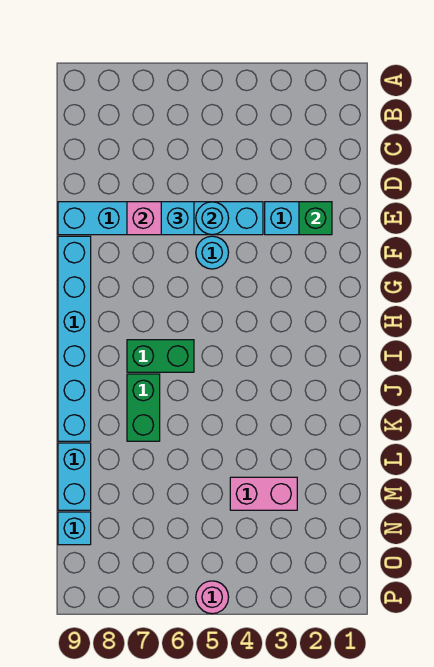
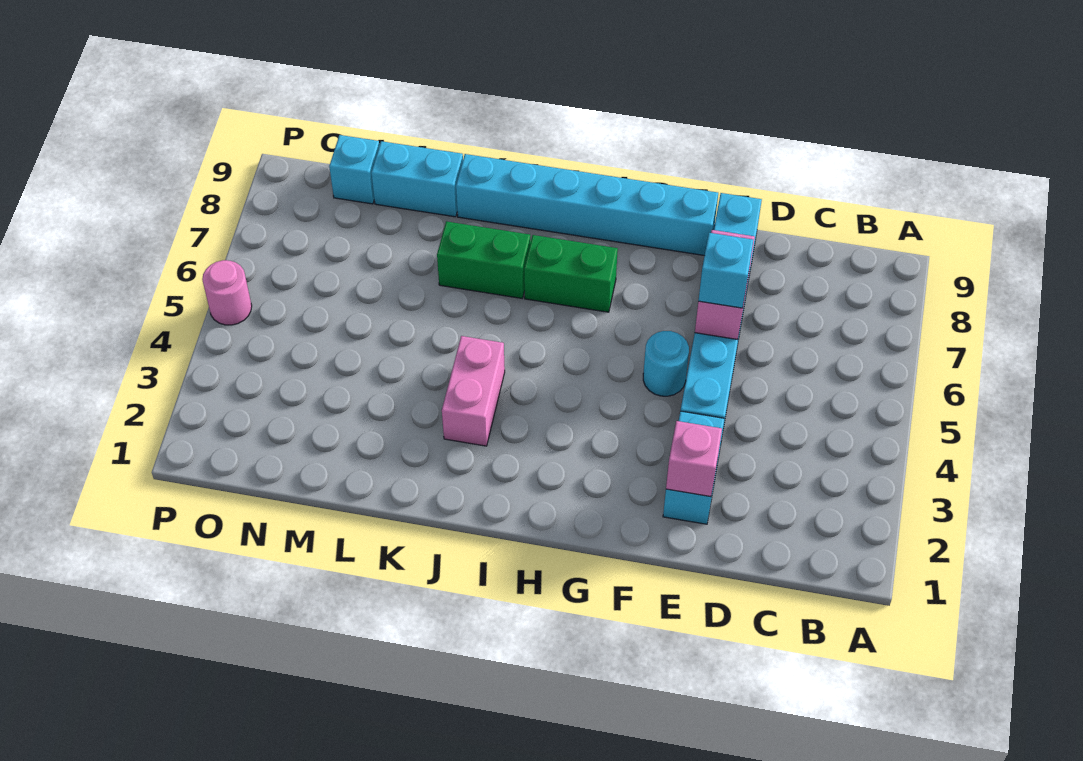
green brick E2 level 2 -> pink brick E2 level 2
cyan round brick E5 level 2 -> none
green brick I6:I7 level 1 -> green brick H7:I7 level 1
pink brick M3:M4 level 1 -> pink brick J3:J4 level 1

